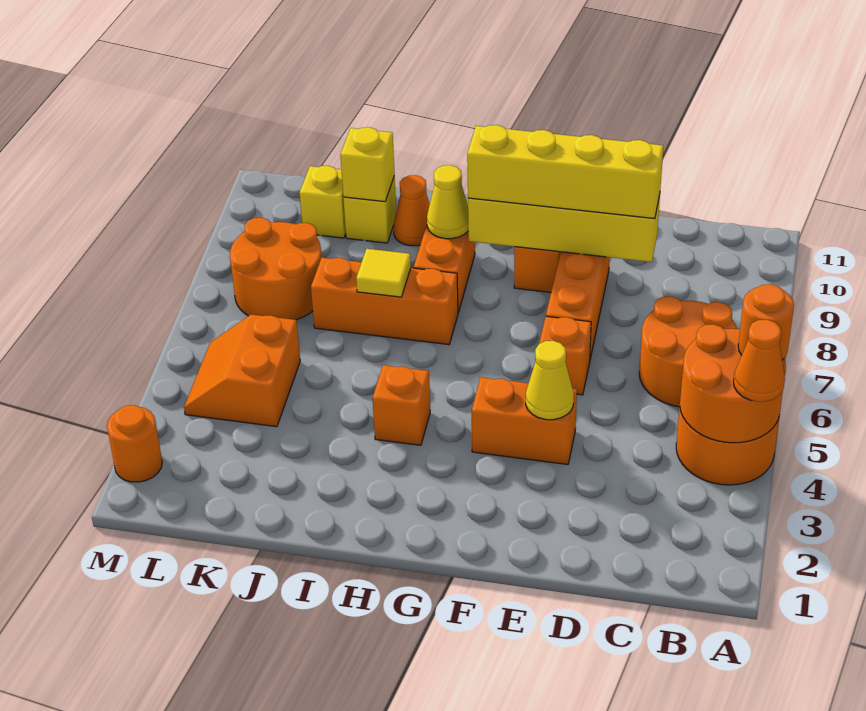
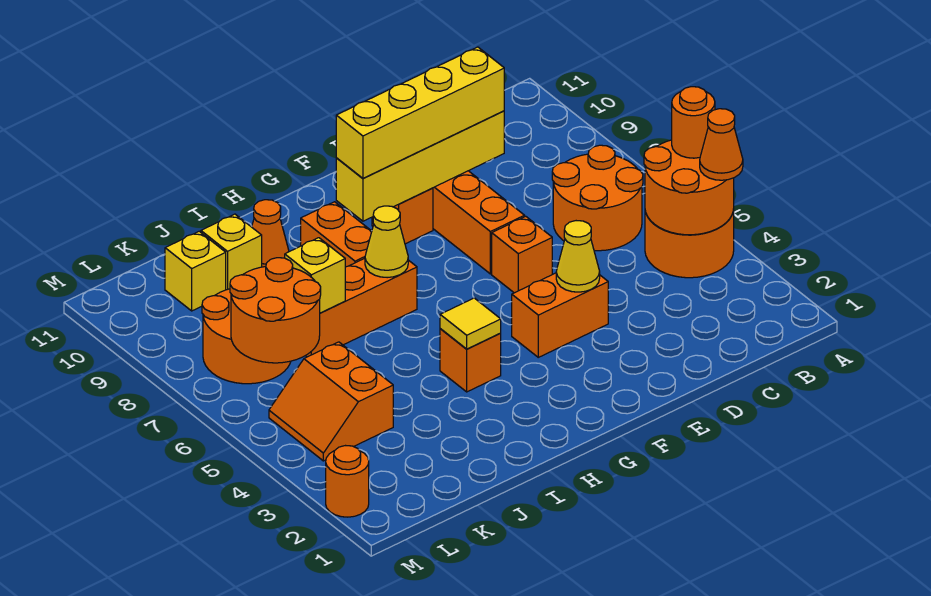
yellow cone H9 level 2 -> yellow cone H7 level 2
yellow tile I7 level 2 -> yellow tile H4 level 2
yellow brick J10 level 2 -> yellow brick J7 level 2
none -> orange round brick K6:L7 level 2

